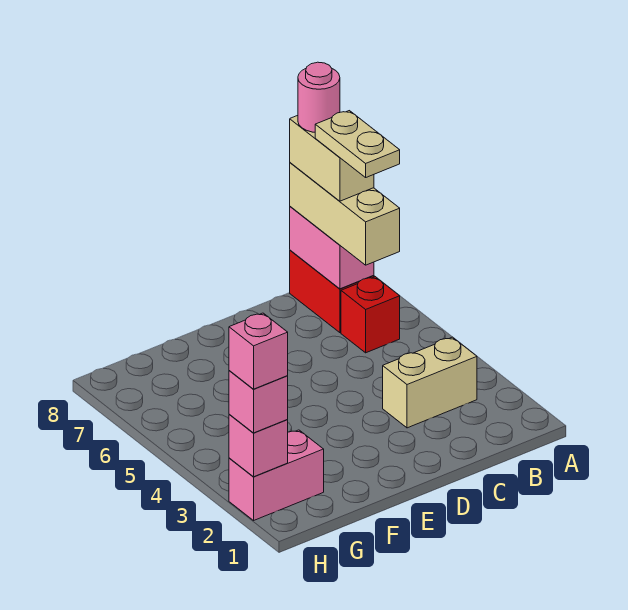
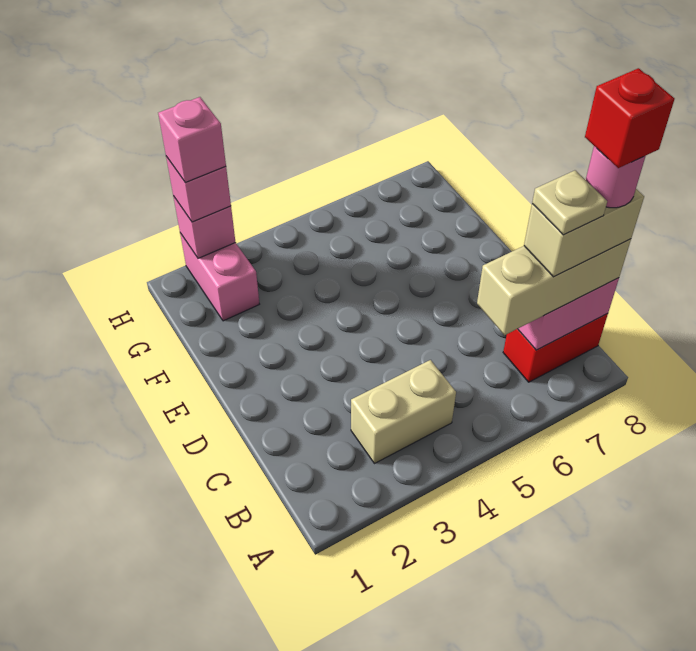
tan brick B3:C3 level 1 -> tan brick B3:B4 level 1
red brick B6 level 1 -> red brick B8 level 6
tan plate B6:B7 level 5 -> tan plate B7 level 5

